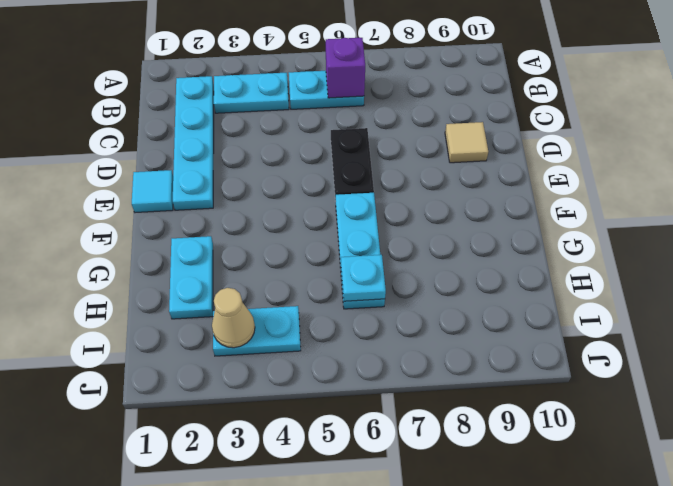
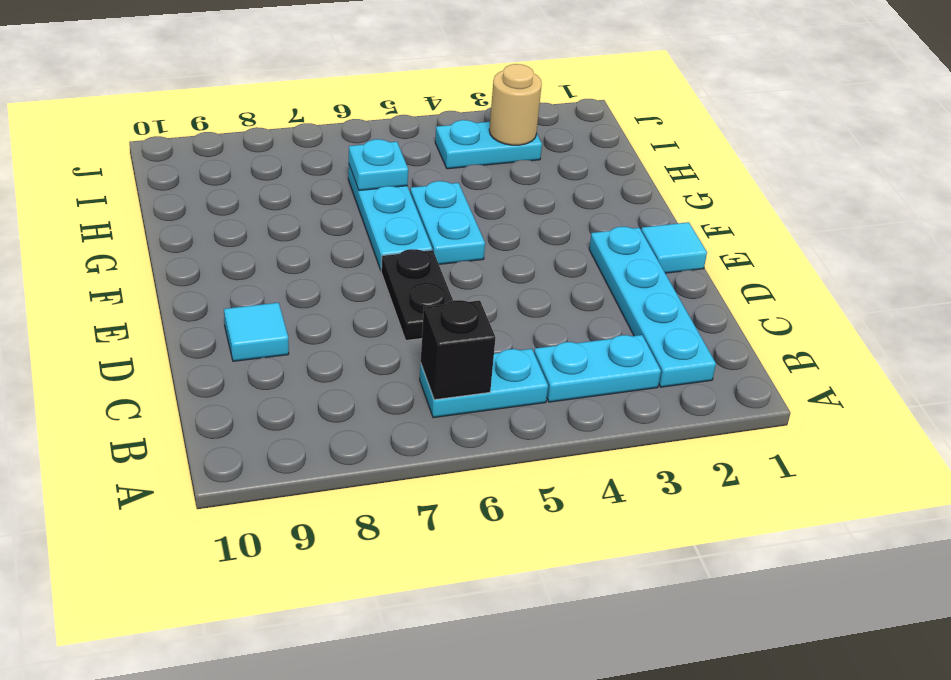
purple brick B6 level 2 -> black brick B6 level 2
tan tile D9 level 1 -> cyan tile D9 level 1
cyan plate G2:H2 level 1 -> cyan plate F5:G5 level 1
tan cone I3 level 2 -> tan round brick I3 level 2

